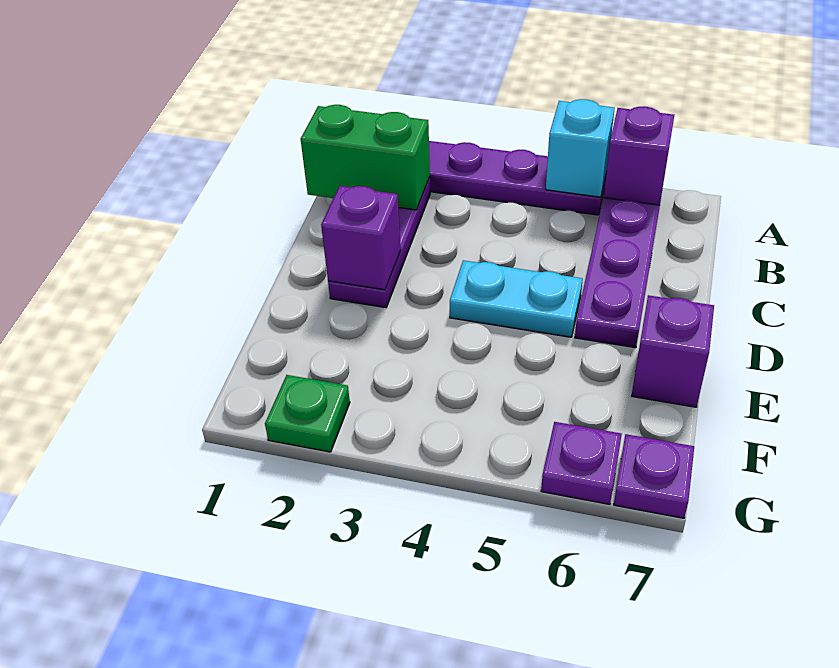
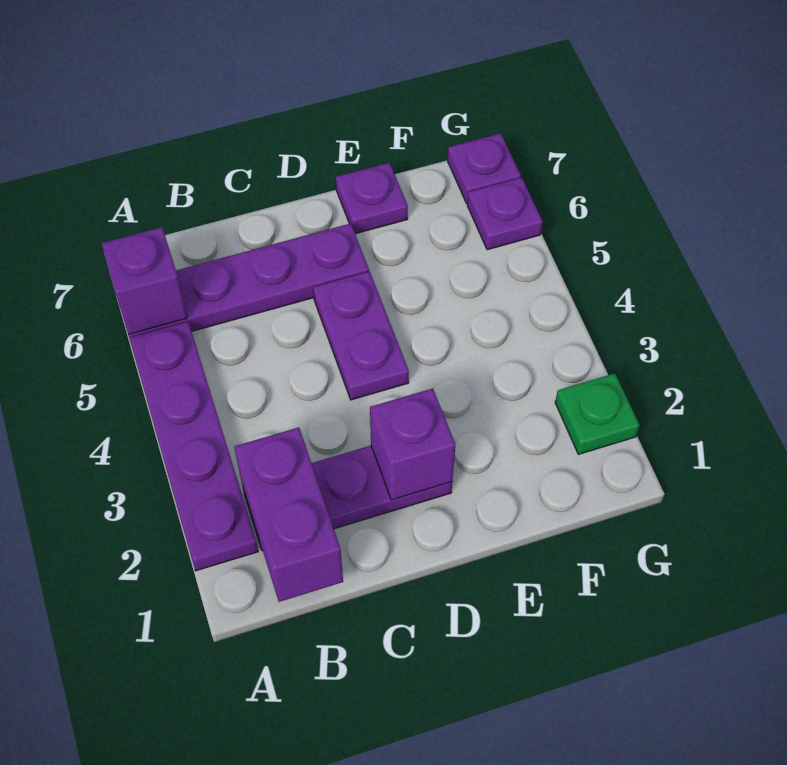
cyan brick A5 level 2 -> none
green brick B1:B2 level 2 -> purple brick B1:B2 level 2
cyan plate D4:D5 level 1 -> purple plate D4:D5 level 1
purple brick E7 level 1 -> purple plate E7 level 1

